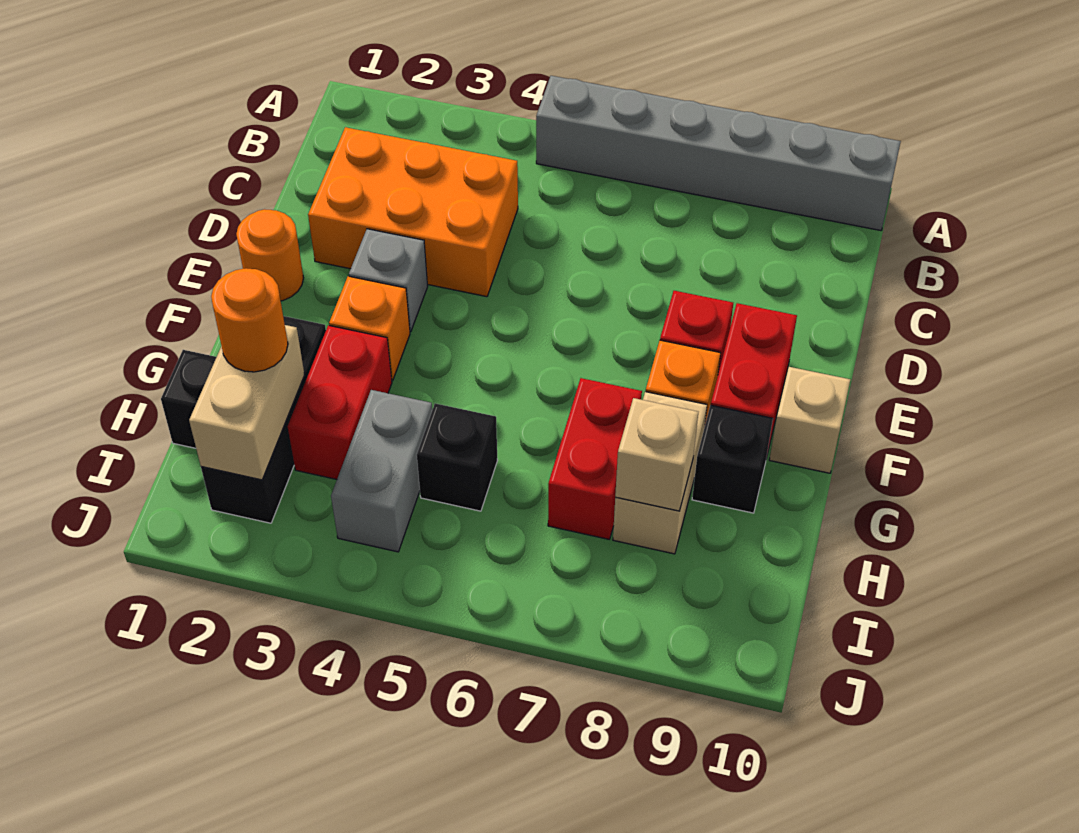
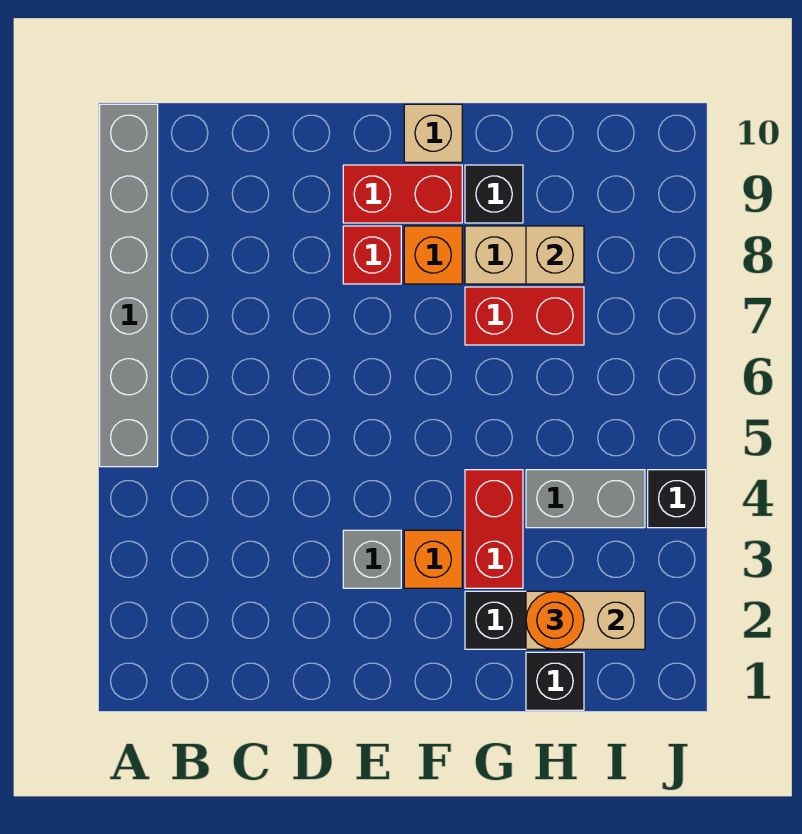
orange brick C2:D4 level 1 -> none
orange round brick E1 level 1 -> none
red brick G3:H3 level 1 -> red brick G3:G4 level 1
black brick H5 level 1 -> black brick J4 level 1

